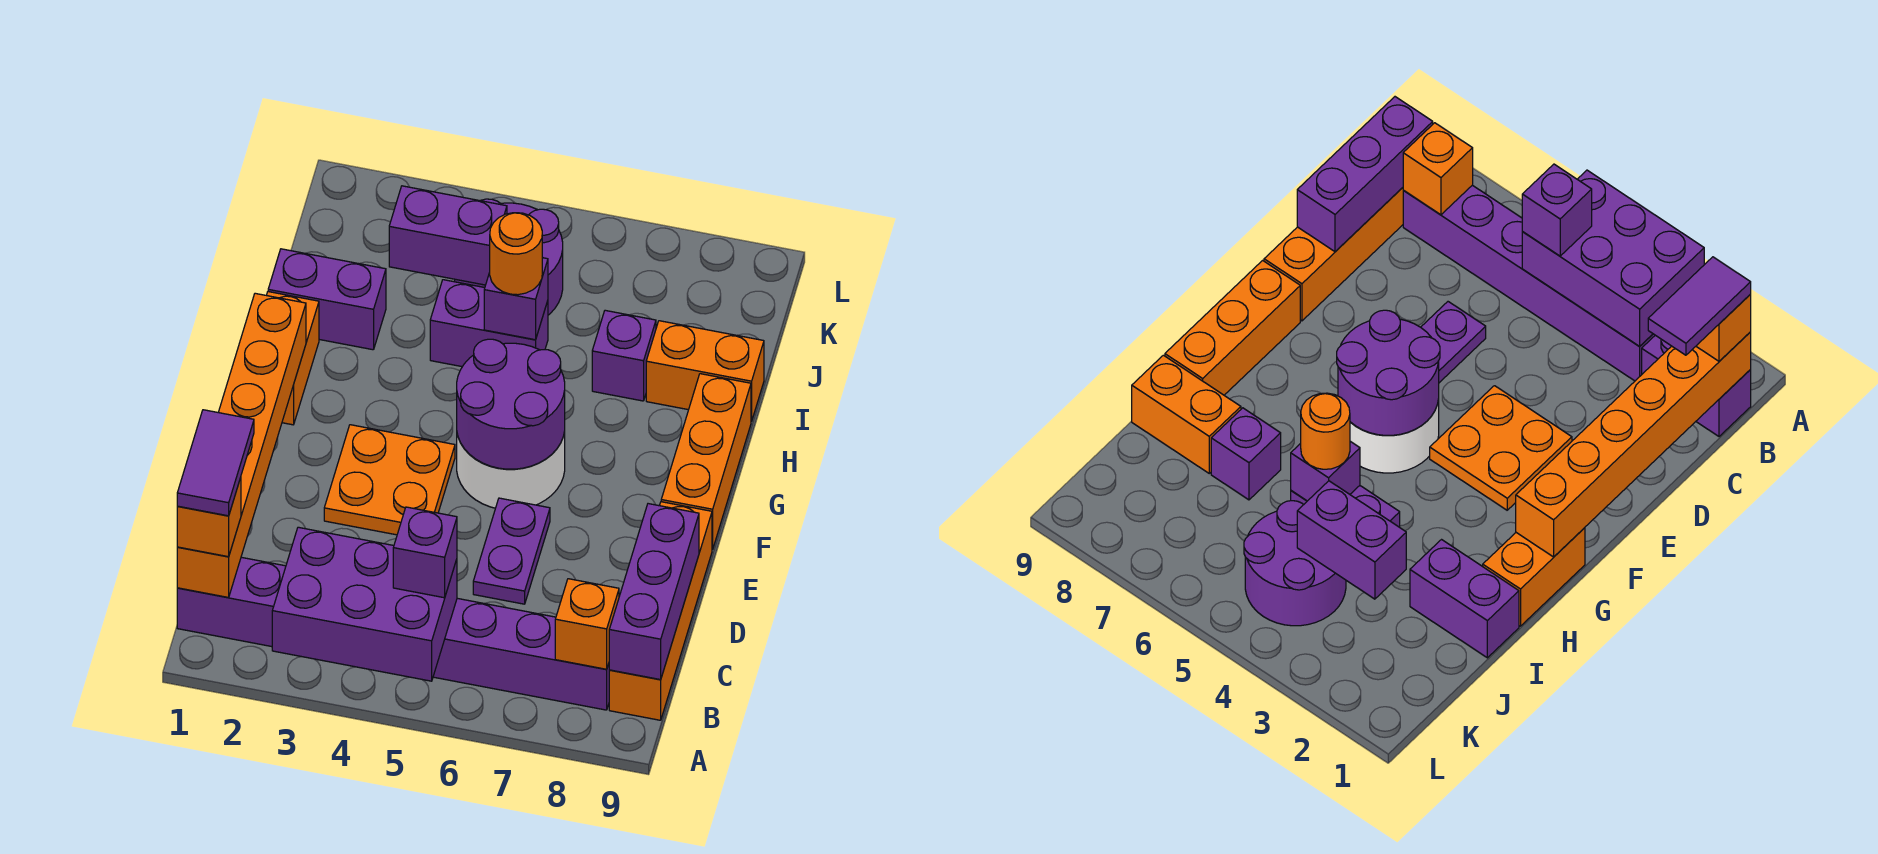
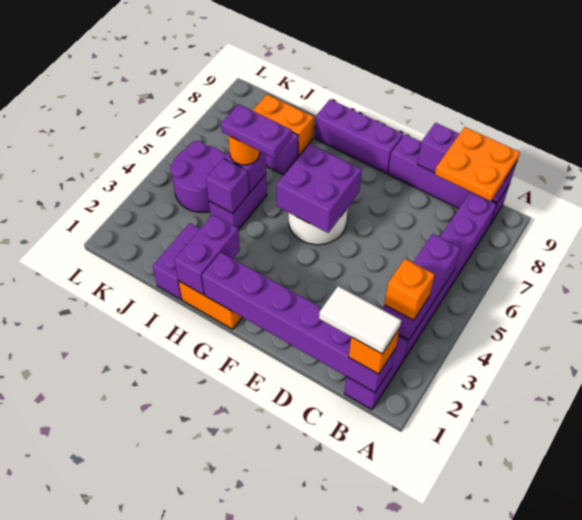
purple brick A3:B5 level 2 -> purple brick B3:B5 level 2
orange brick B1:G1 level 2 -> purple brick B1:G1 level 2
purple tile B1:C1 level 4 -> white tile B1:C1 level 4
purple brick B5 level 3 -> purple brick I4 level 2
orange brick B8 level 2 -> orange brick B3 level 3
orange brick B9:E9 level 1 -> purple brick B9:E9 level 1
purple plate D6:E6 level 1 -> purple plate H5:I5 level 4
orange plate E3:F4 level 1 -> orange plate B8:C9 level 3
purple round brick F5:G6 level 2 -> purple brick F5:G6 level 2
orange brick F9:H9 level 1 -> purple brick F9:H9 level 1
orange brick I8:I9 level 1 -> orange brick I8:J8 level 1
purple brick J3:J4 level 2 -> purple brick H1:H2 level 2

